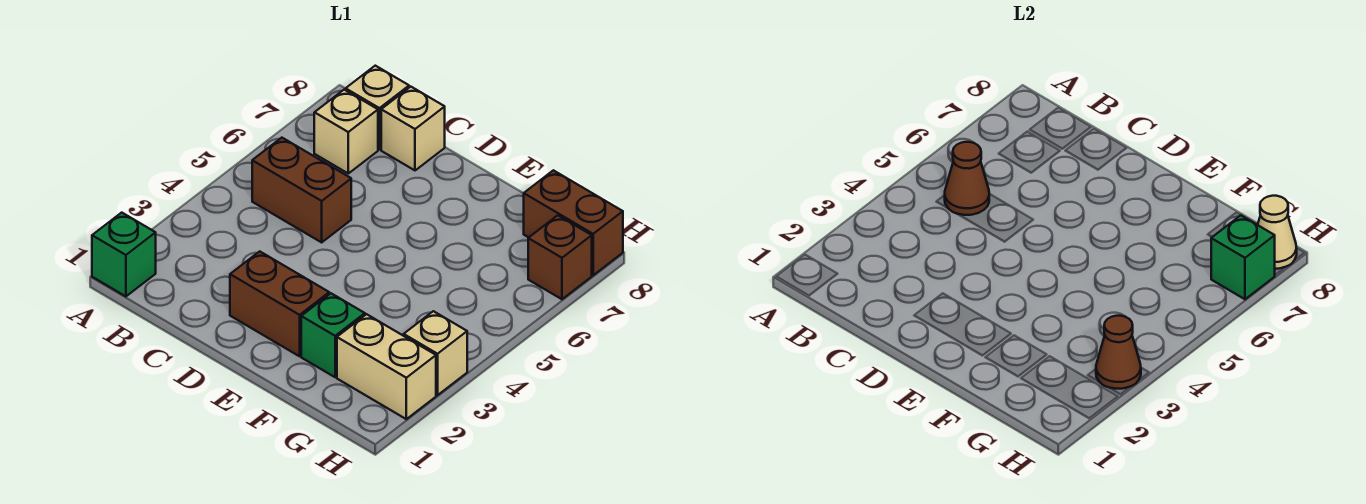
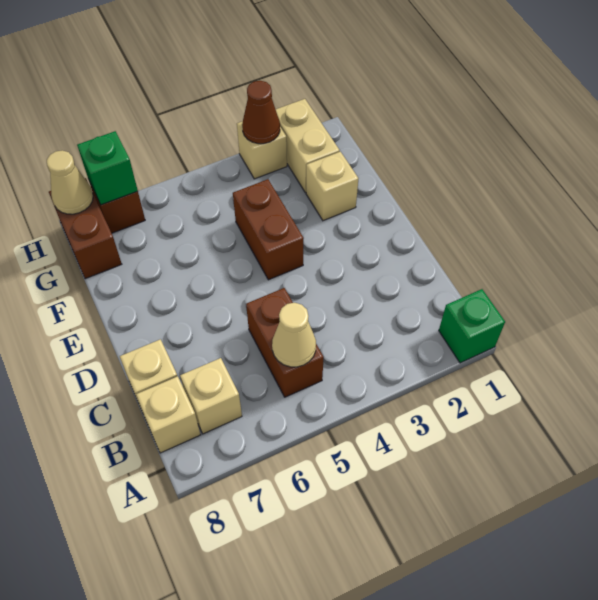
brown cone B5 level 2 -> tan cone B5 level 2
brown brick D2:E2 level 1 -> brown brick E4:F4 level 1
green brick F2 level 1 -> tan brick F2 level 1

